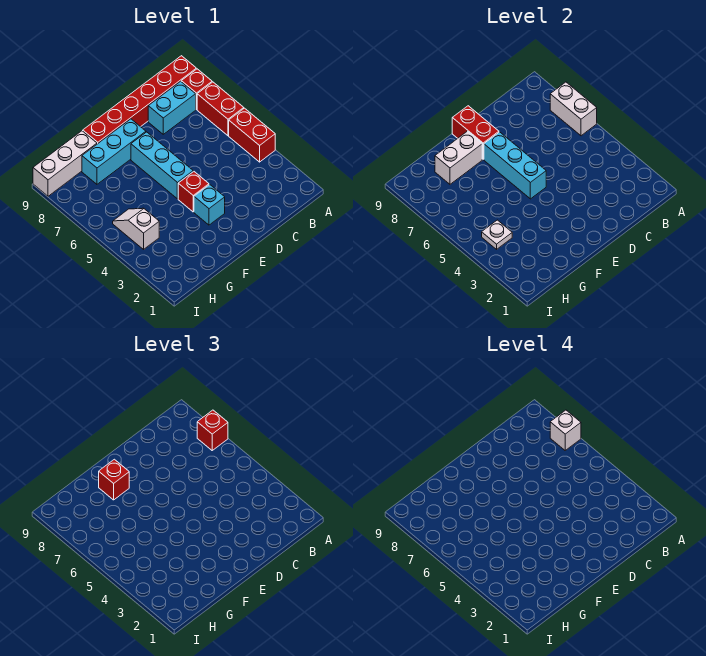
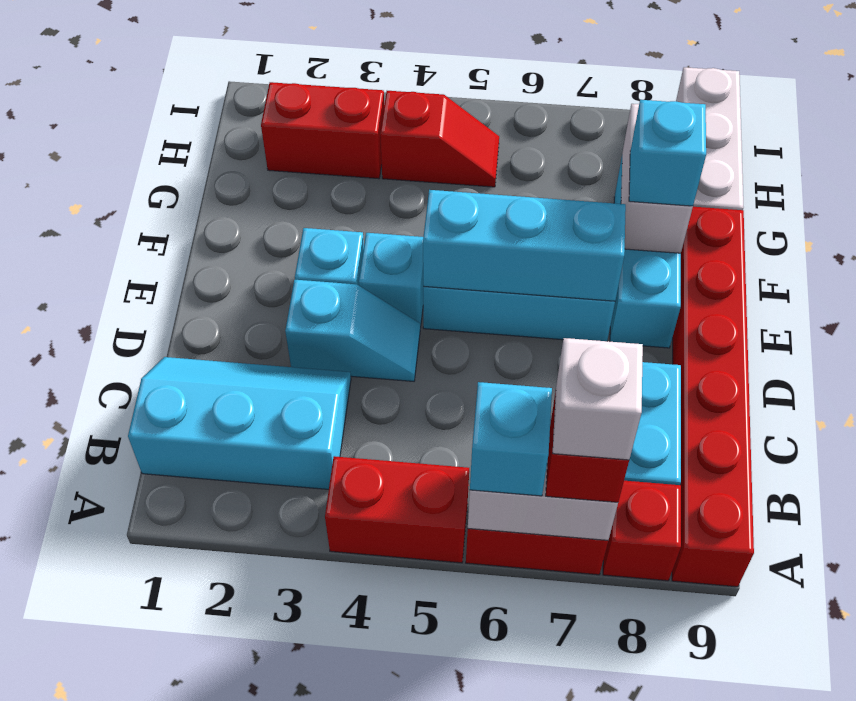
none -> cyan brick A6 level 3
none -> cyan slope B1:C3 level 1 top B
none -> cyan slope D3:D4 level 1 top 3
red brick E4 level 1 -> cyan brick E4 level 1
red brick E8:E9 level 2 -> red brick H2:H3 level 1
red brick F8 level 3 -> cyan brick F8 level 3
white slope H4:H5 level 1 top 4 -> red slope H4:H5 level 1 top 4
white plate H4 level 2 -> none

